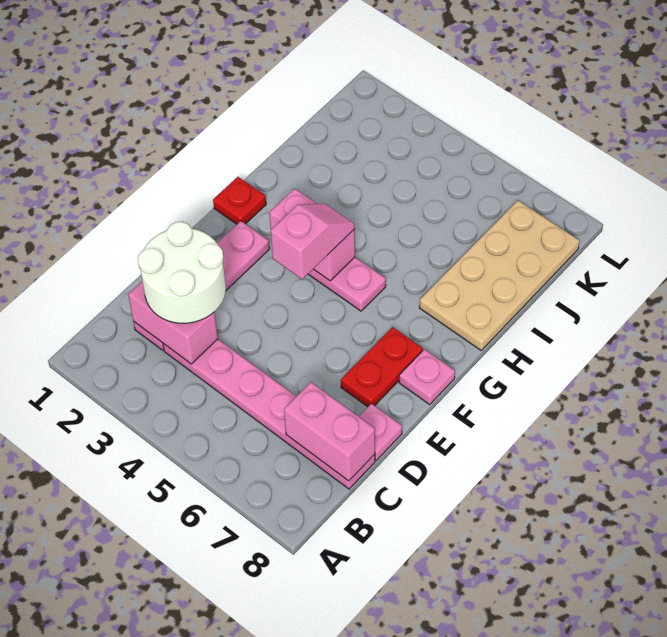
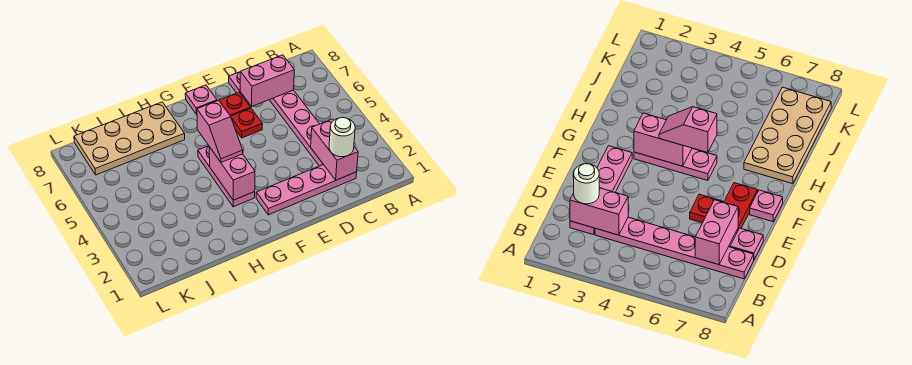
white round brick C2:D3 level 3 -> white round brick C2 level 3
pink brick C7:C8 level 2 -> pink brick C7:D7 level 2
pink slope F4:G4 level 3 top F -> pink slope G4:G5 level 3 top 5
red plate G1 level 1 -> red plate E6 level 1

